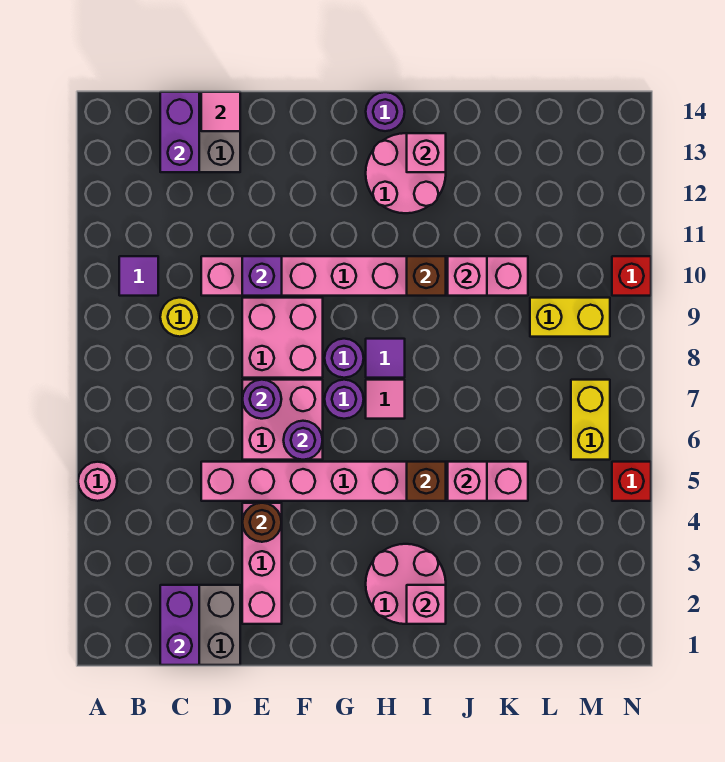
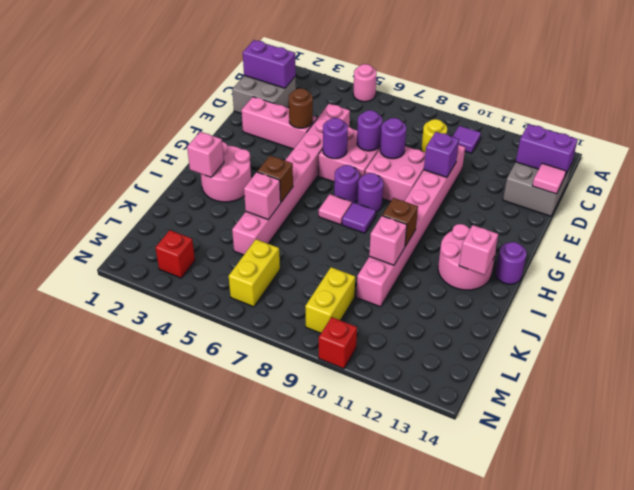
none -> purple round brick E8 level 2
yellow brick M6:M7 level 1 -> yellow brick L6:M6 level 1
red brick N5 level 1 -> red brick M3 level 1

